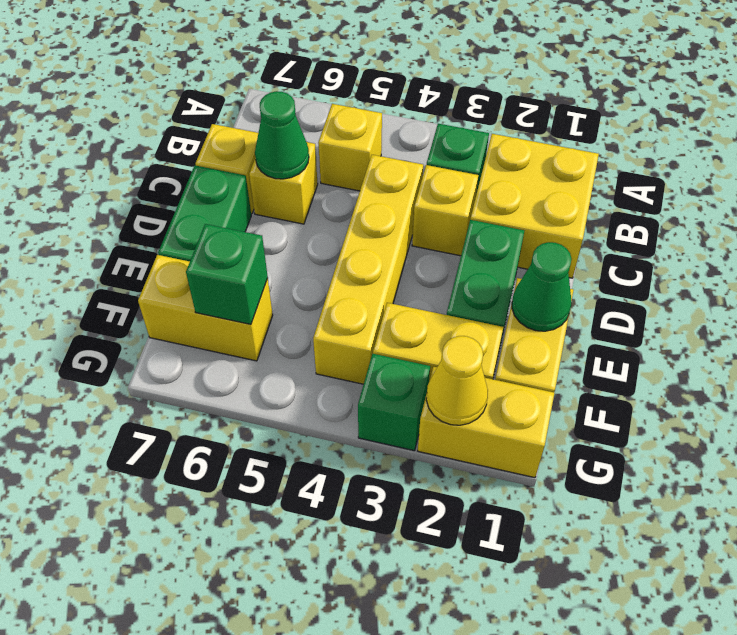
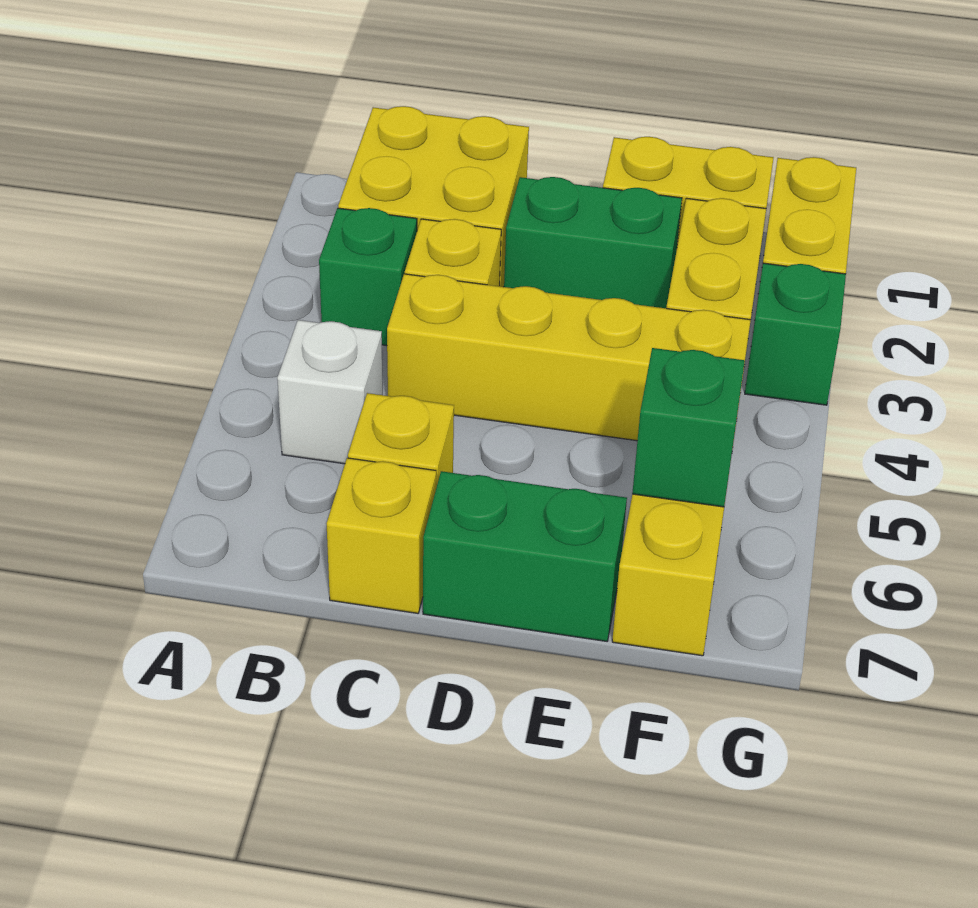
yellow brick B5 level 1 -> white brick B5 level 1
green cone C6 level 2 -> none
green cone E1 level 2 -> none
yellow cone G2 level 2 -> none

